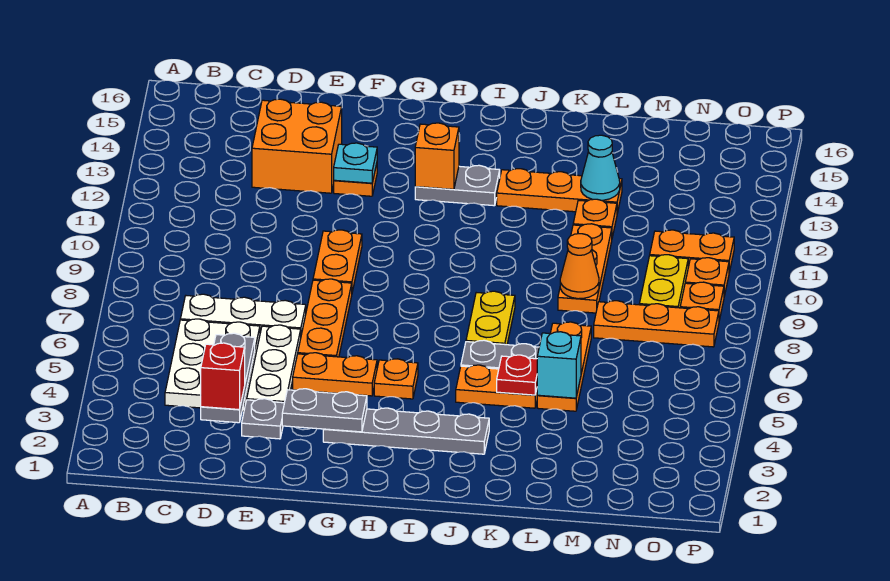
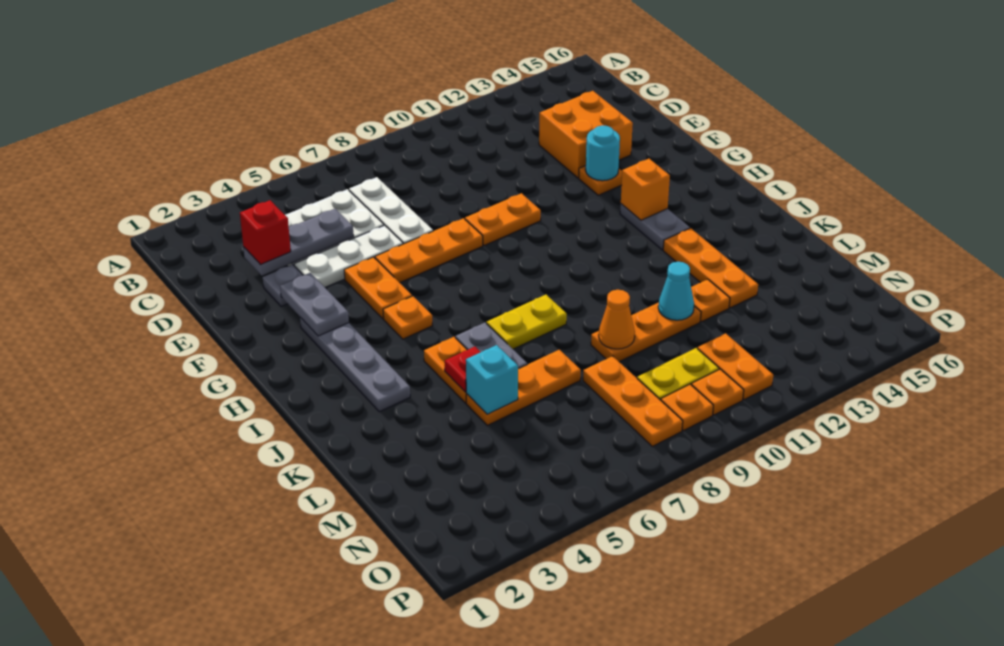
cyan plate F13 level 2 -> cyan round brick F13 level 2
cyan cone L13 level 2 -> cyan cone L11 level 2

